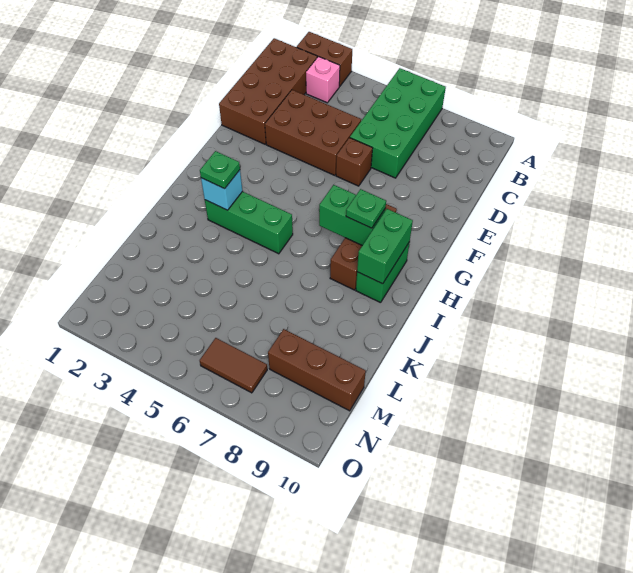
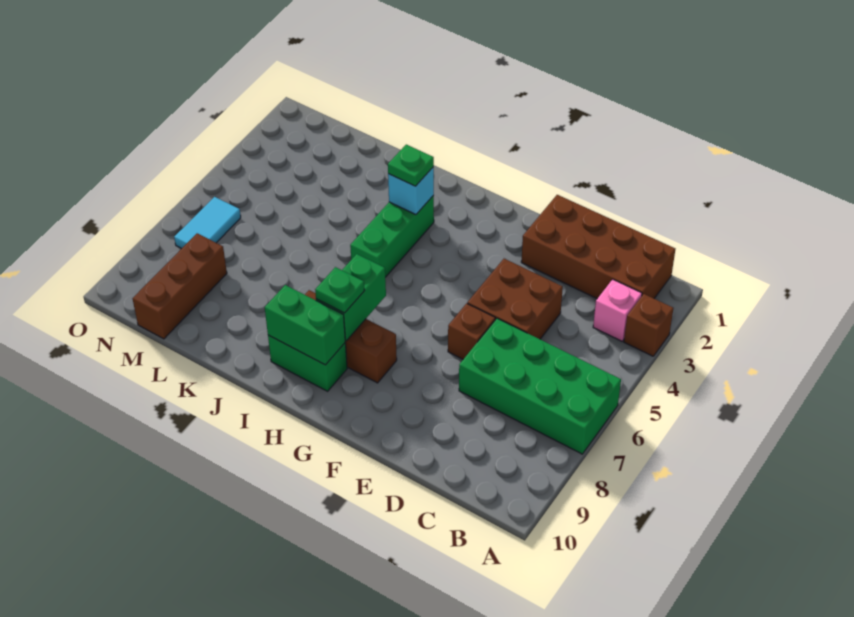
brown brick A2:A3 level 1 -> brown brick A3 level 1
brown brick D3:E5 level 1 -> brown brick D4:E5 level 1
brown tile N6:N7 level 1 -> cyan tile N6:N7 level 1

